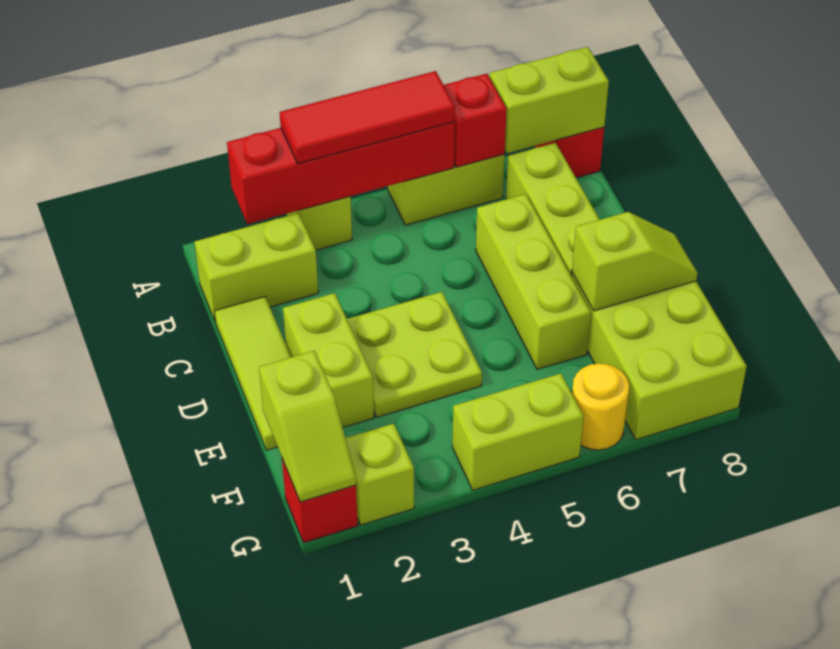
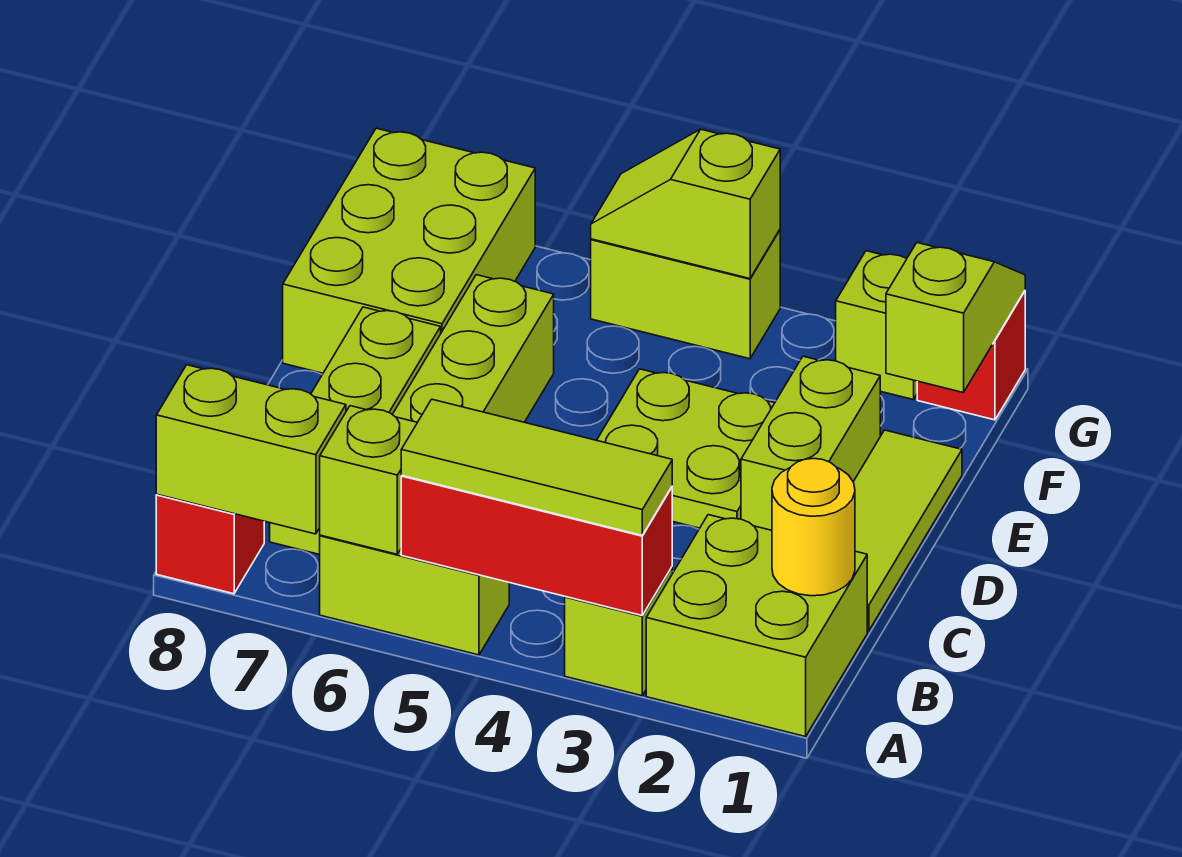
red brick A2:A5 level 2 -> red brick A3:A5 level 2
red tile A3:A5 level 3 -> lime tile A3:A5 level 3
red brick A6 level 2 -> lime brick A6 level 2
lime brick B1:B2 level 1 -> lime brick A1:B2 level 1
lime slope E7:E8 level 2 top 7 -> lime slope G4:G5 level 2 top 4
yellow round brick G6 level 1 -> yellow round brick B1 level 2

